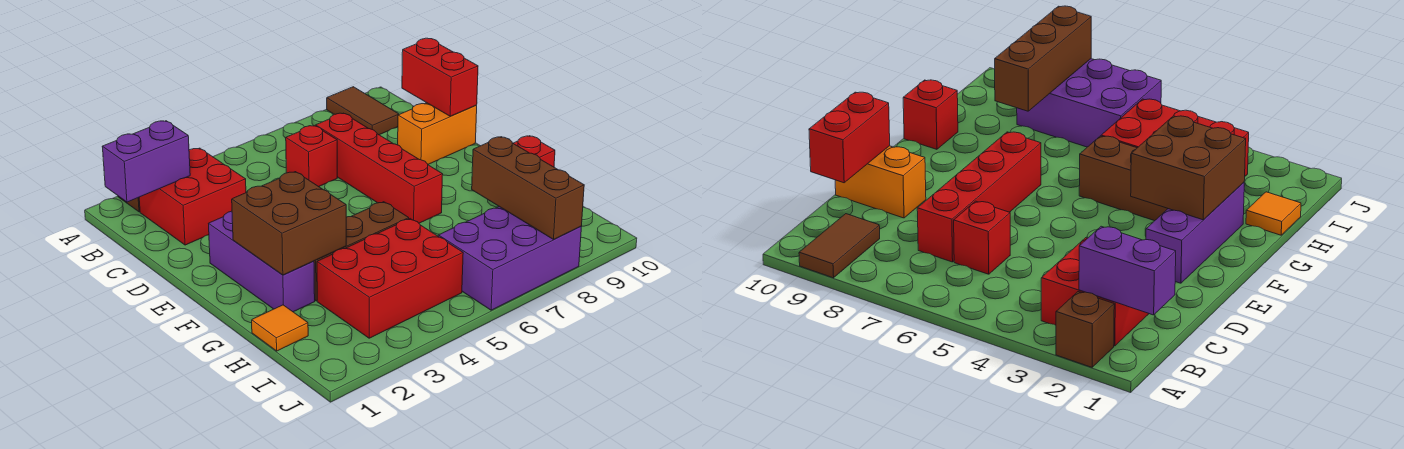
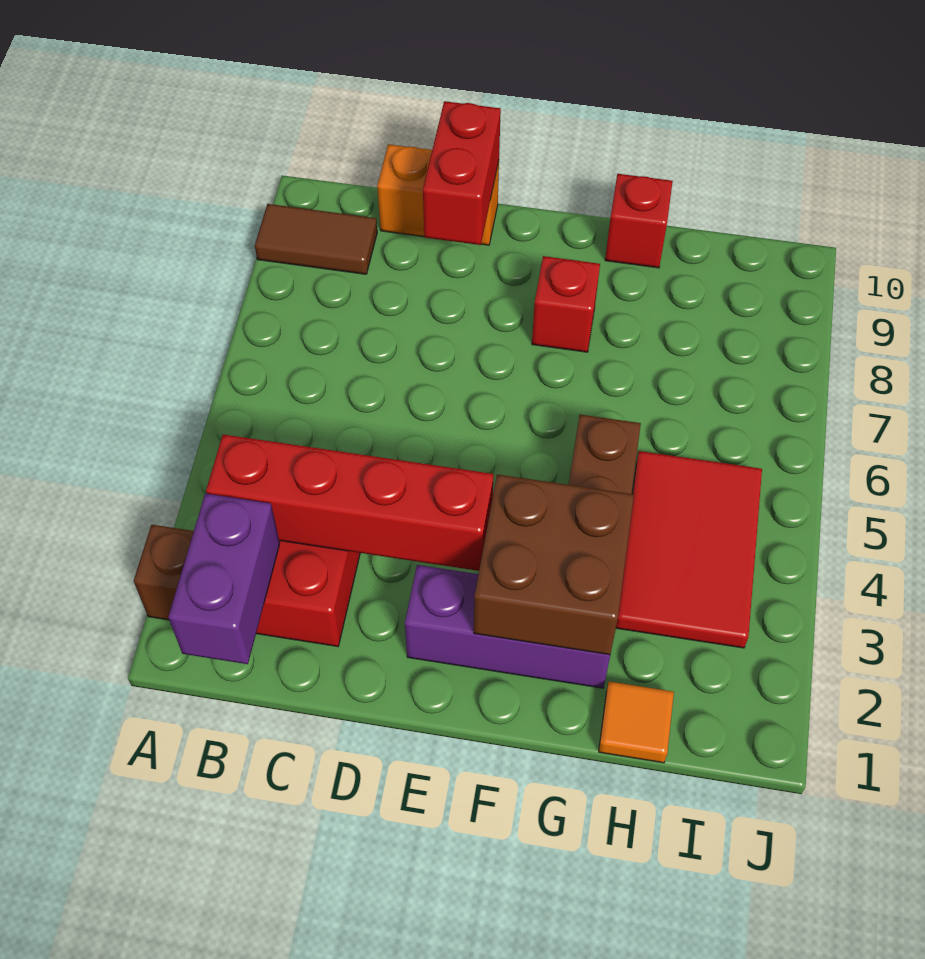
red brick C6 level 1 -> red brick F8 level 1
red brick C7:F7 level 1 -> red brick B3:E3 level 2
red brick C10:D10 level 2 -> red brick D9:D10 level 2
orange brick D9:D10 level 1 -> orange brick C10:D10 level 1
red brick H3:I5 level 1 -> red tile H3:I5 level 1
brown brick H8:J8 level 2 -> none
purple brick I6:J8 level 1 -> none

